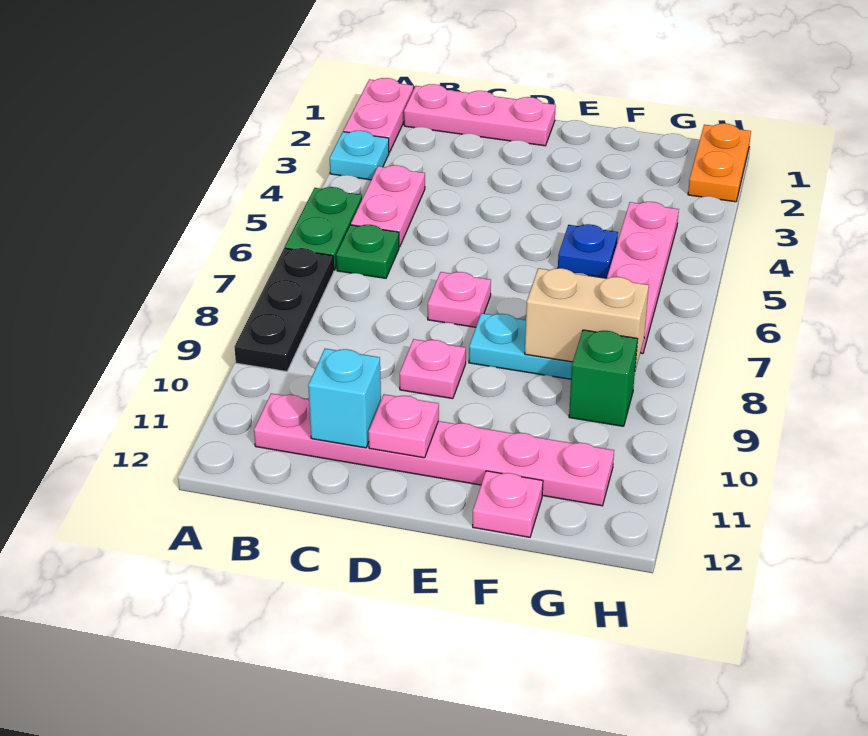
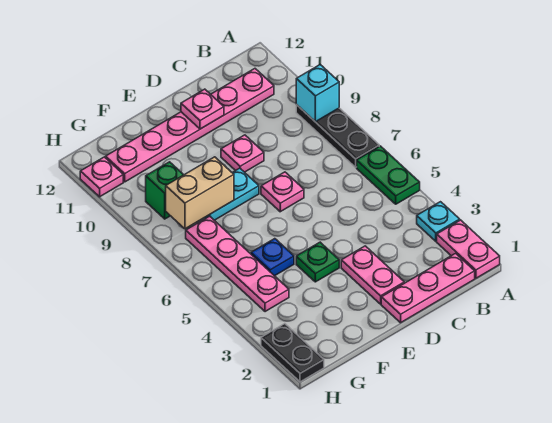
pink plate B4:B5 level 1 -> pink plate D2:D3 level 1
green plate B6 level 1 -> green plate E4 level 1
cyan brick C11 level 2 -> cyan brick A9 level 2
pink plate F12 level 1 -> pink plate H11 level 1
orange plate H1:H2 level 1 -> black plate H1:H2 level 1

